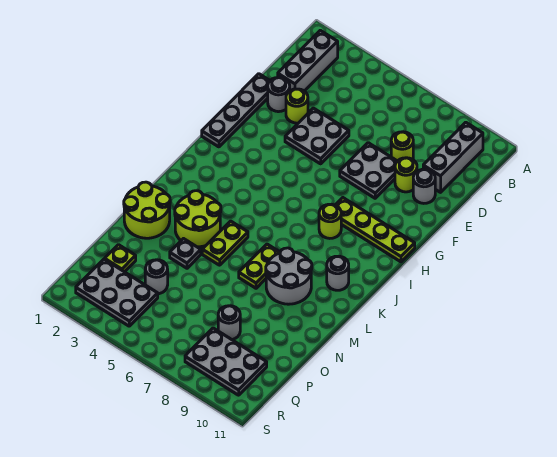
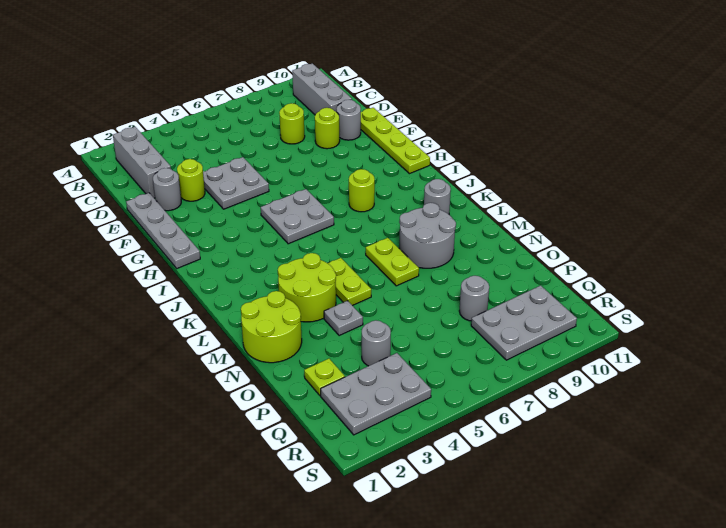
grey plate E7:F8 level 1 -> grey plate H5:I6 level 1
lime plate H8:H11 level 1 -> lime plate E11:H11 level 1

